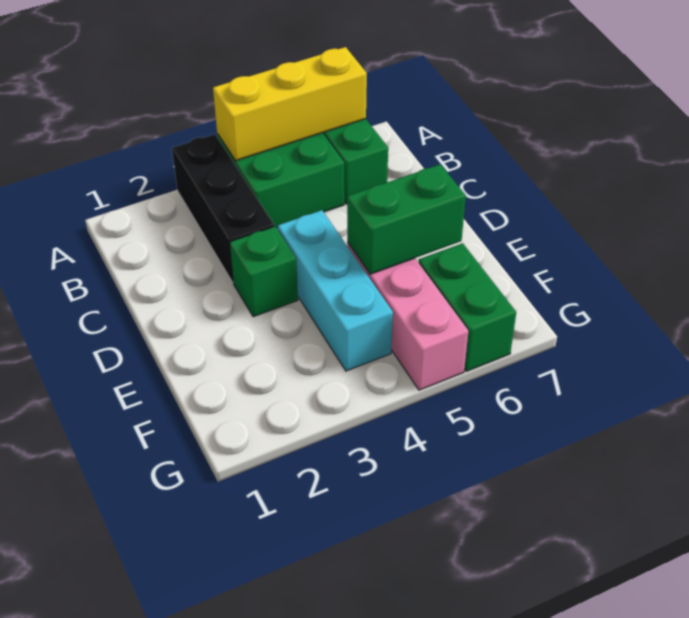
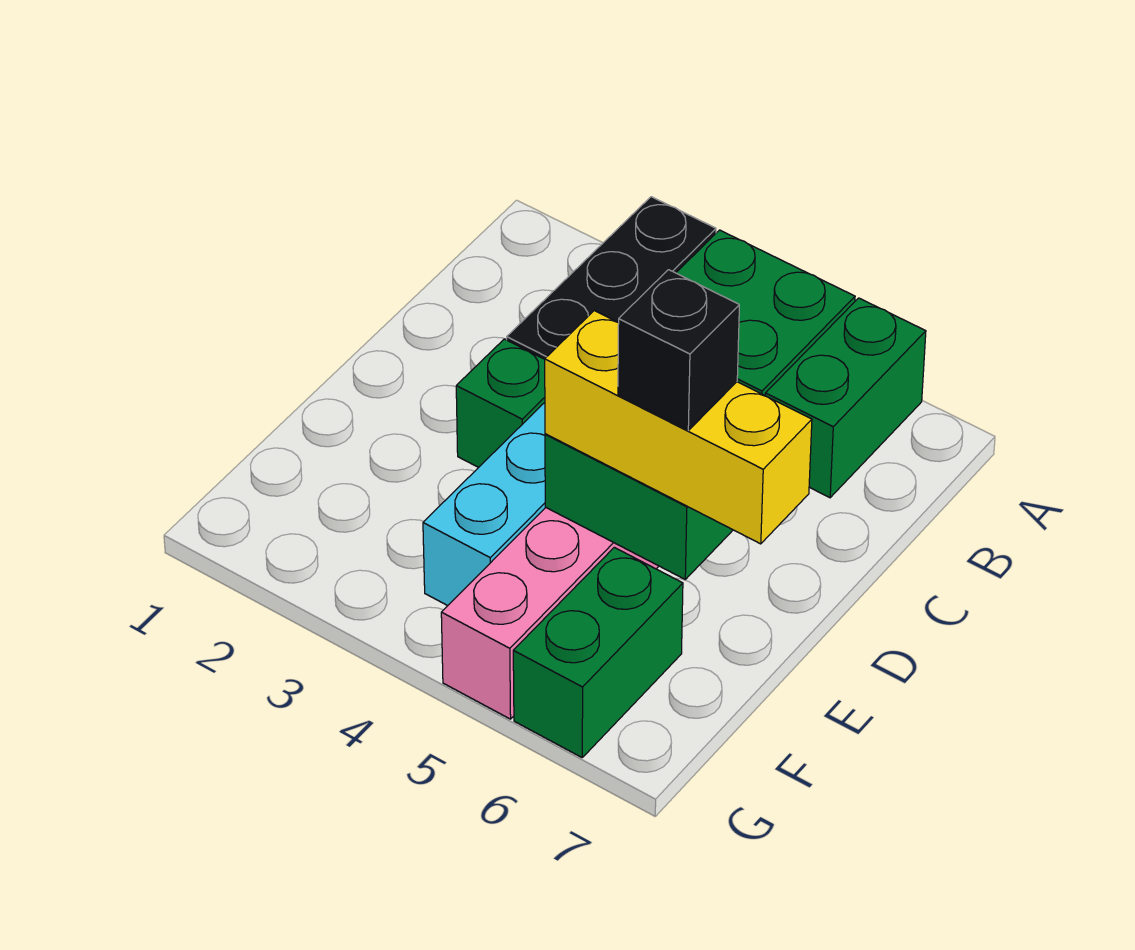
yellow brick A4:A6 level 2 -> yellow brick E5:E7 level 3
none -> black brick E6 level 4

